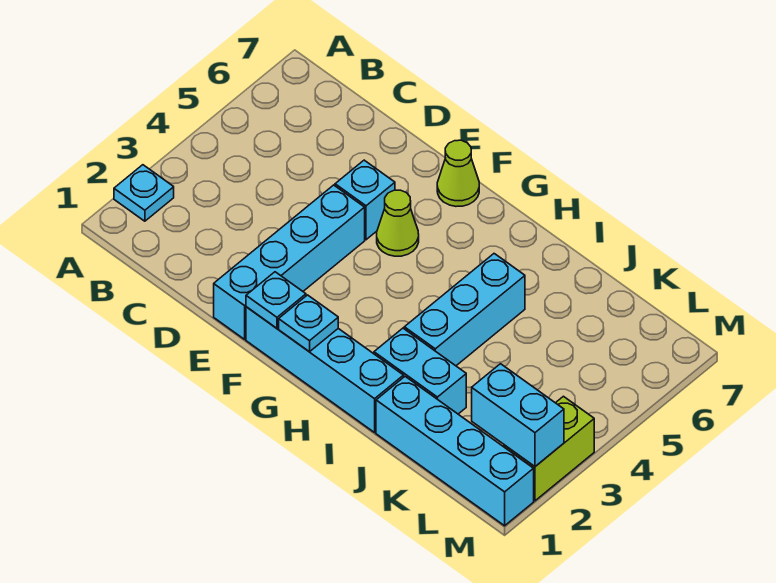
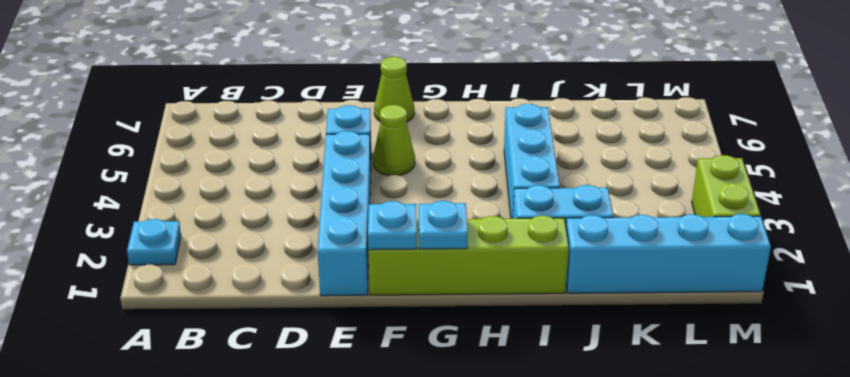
cyan brick F1:I1 level 1 -> lime brick F1:I1 level 1
cyan brick L2:M2 level 2 -> none

